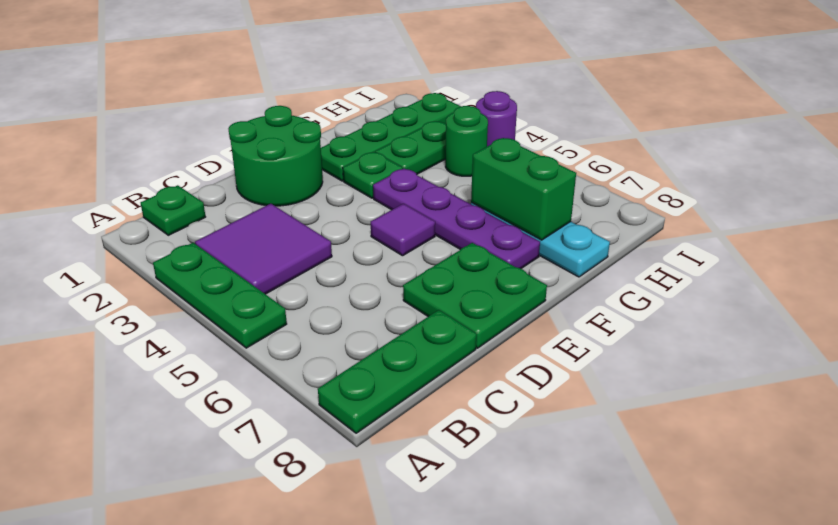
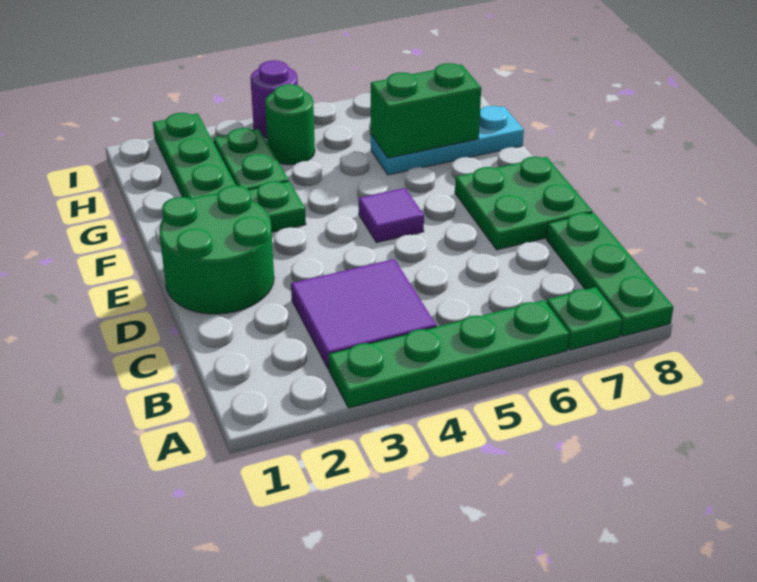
green plate A3:A5 level 1 -> green plate A3:A6 level 1
green plate B1 level 1 -> green plate A7 level 1
purple plate F4:F7 level 1 -> none

